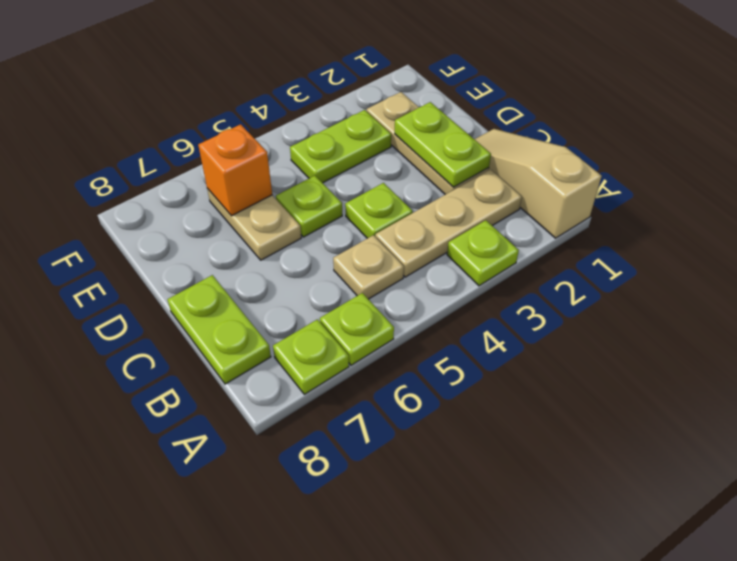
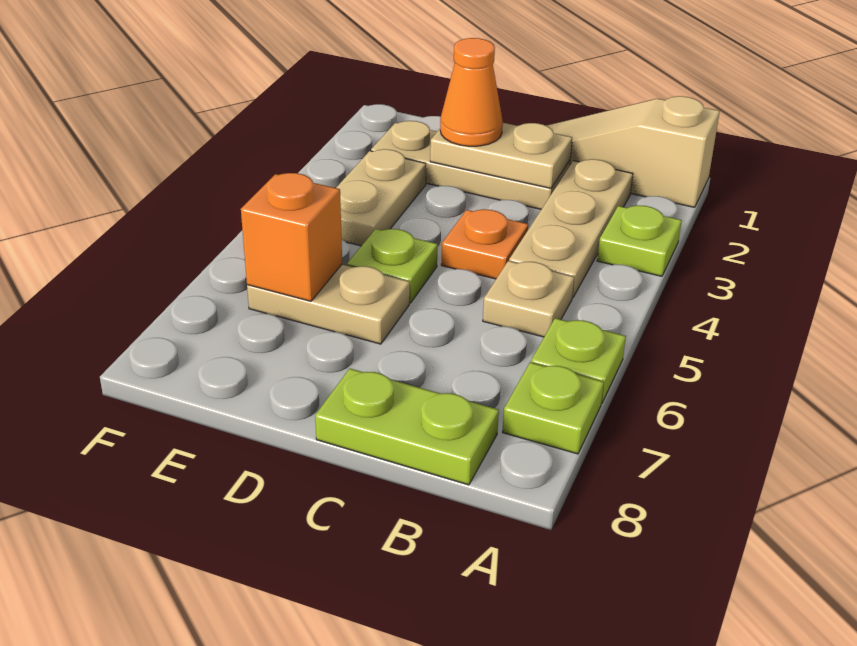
lime plate C2:D2 level 2 -> tan plate C2:D2 level 2
lime plate C4 level 1 -> orange plate C4 level 1
none -> orange cone D2 level 3
lime plate E3:E4 level 1 -> tan plate E3:E4 level 1

